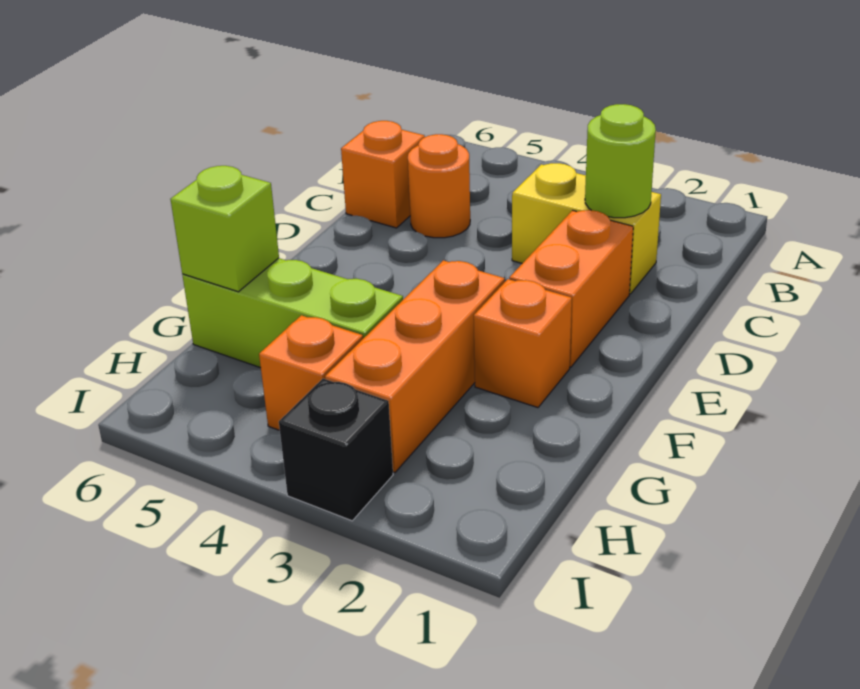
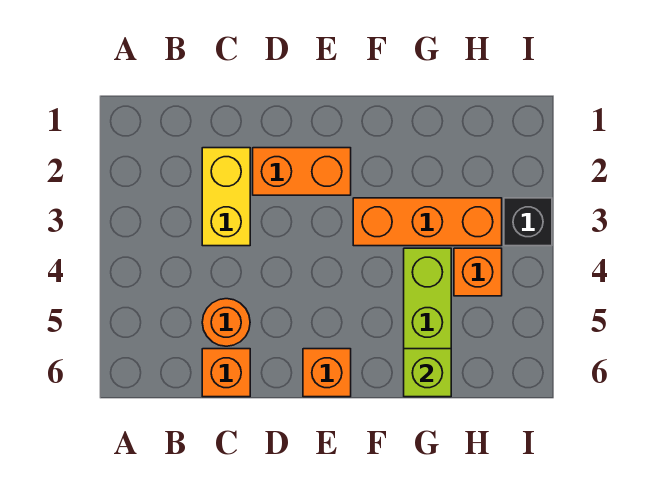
lime round brick C2 level 2 -> none
orange brick F2 level 1 -> orange brick E6 level 1

